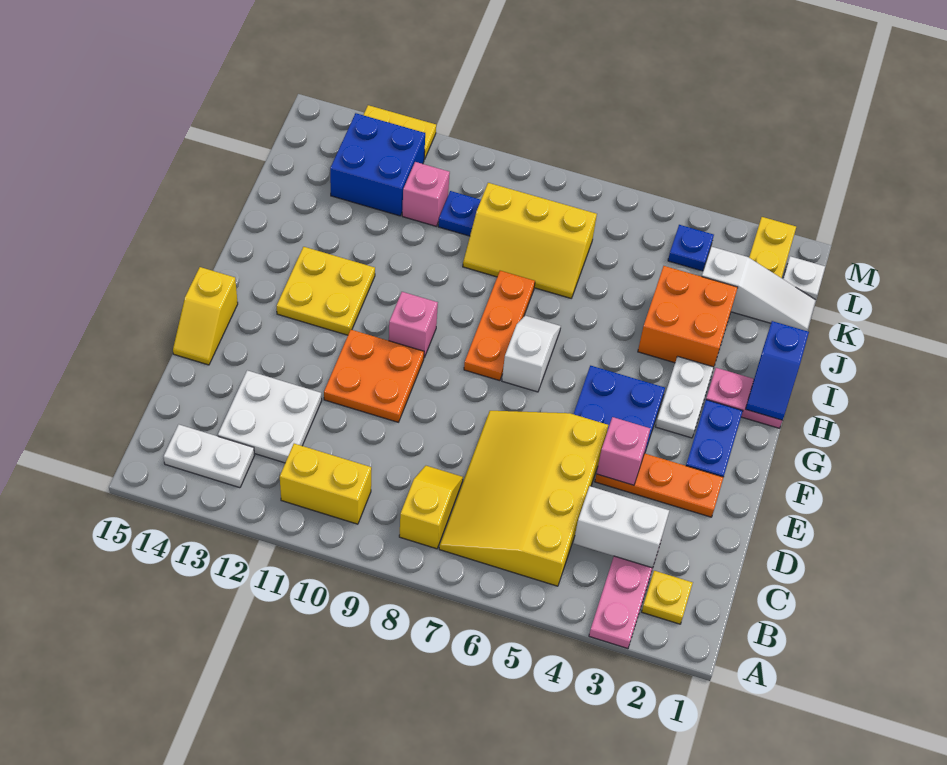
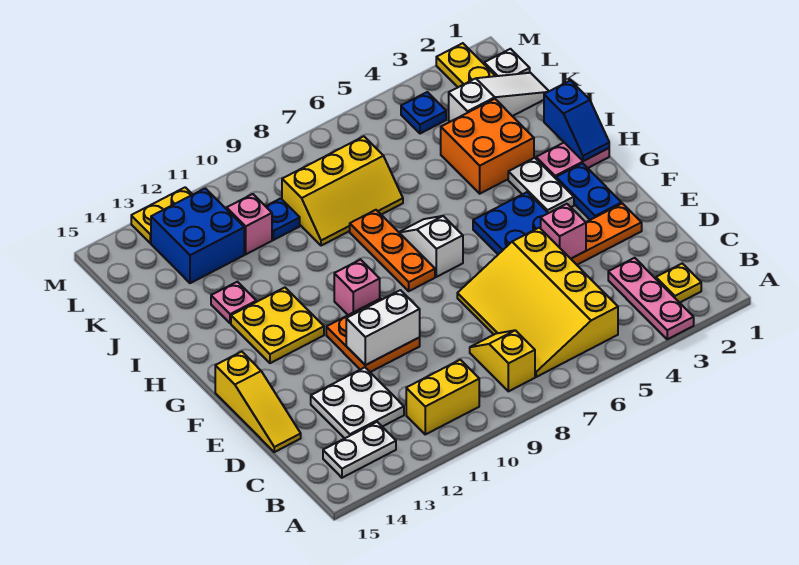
white brick C3:C4 level 2 -> white brick E10:E11 level 2
yellow slope E15:F15 level 1 top F -> yellow slope D15:F15 level 1 top F
none -> pink plate I13 level 1

